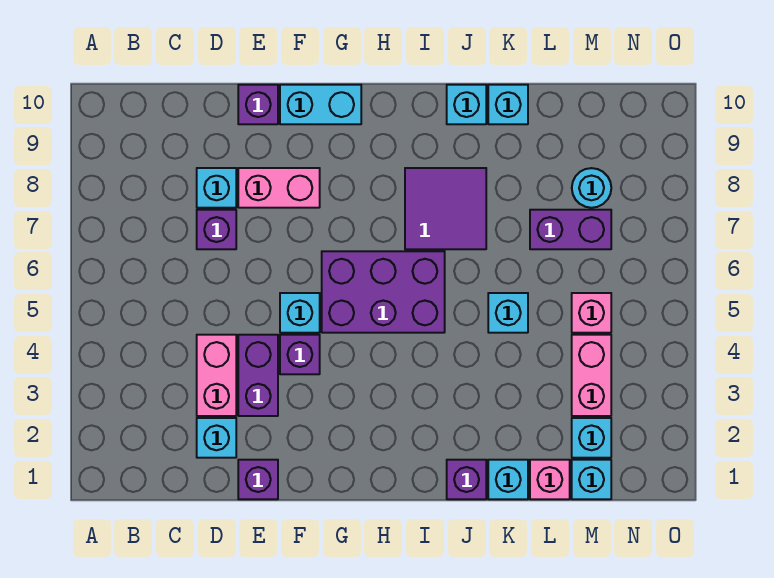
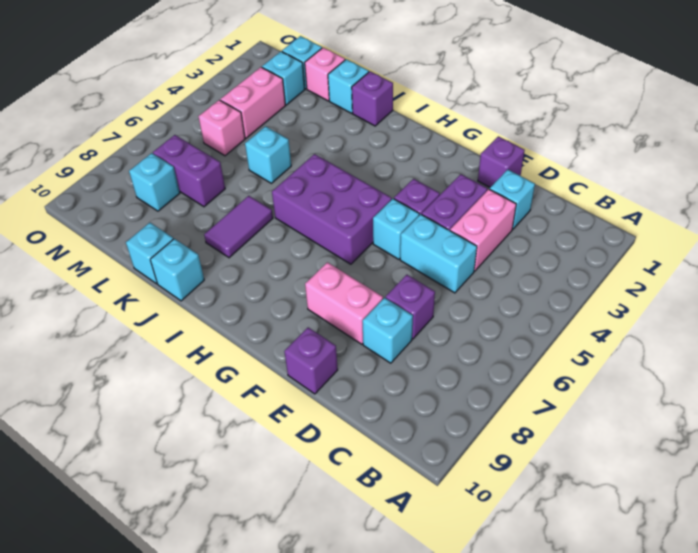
cyan brick F10:G10 level 1 -> cyan brick D5:E5 level 1
purple tile I7:J8 level 1 -> purple tile J7:J8 level 1
cyan round brick M8 level 1 -> cyan brick M8 level 1

